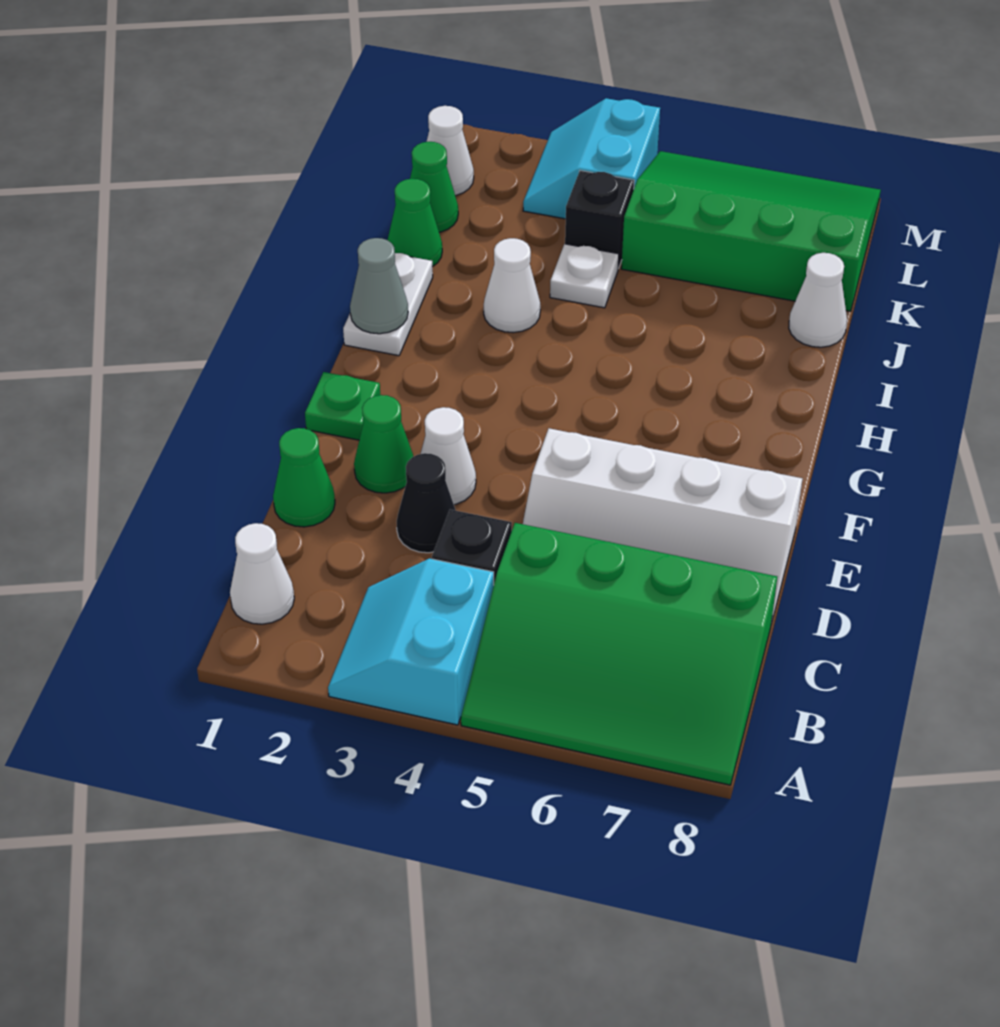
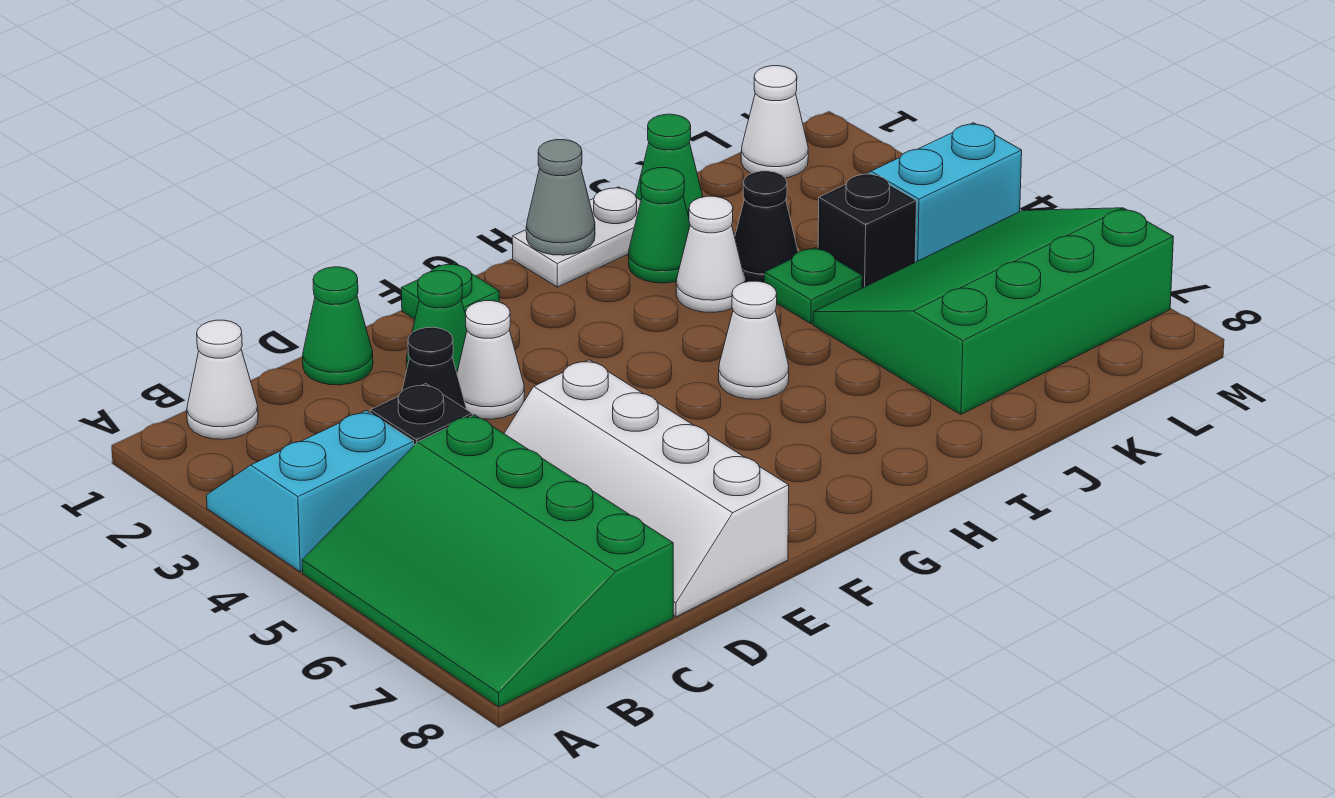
none -> black cone J3 level 1
white plate J4 level 1 -> green plate J4 level 1
white cone J8 level 1 -> white cone H5 level 1
green cone K1 level 1 -> green cone I2 level 1
green slope K5:M8 level 1 top K -> green slope J5:M7 level 1 top 7

